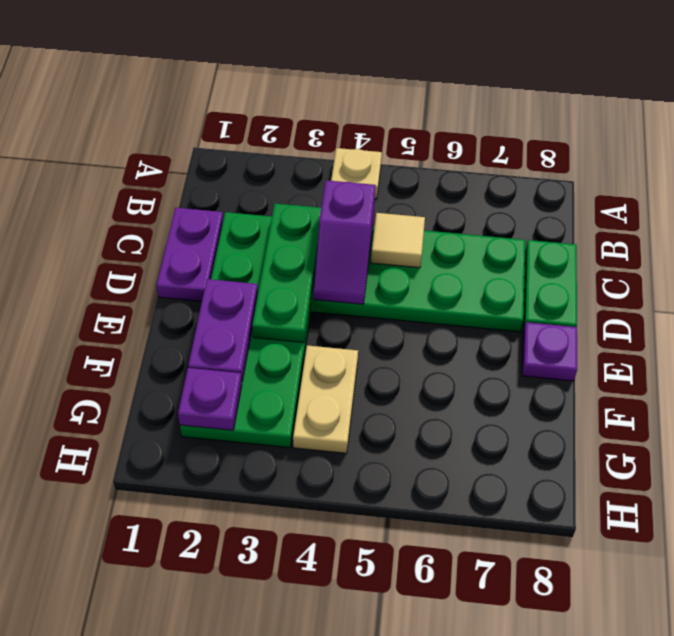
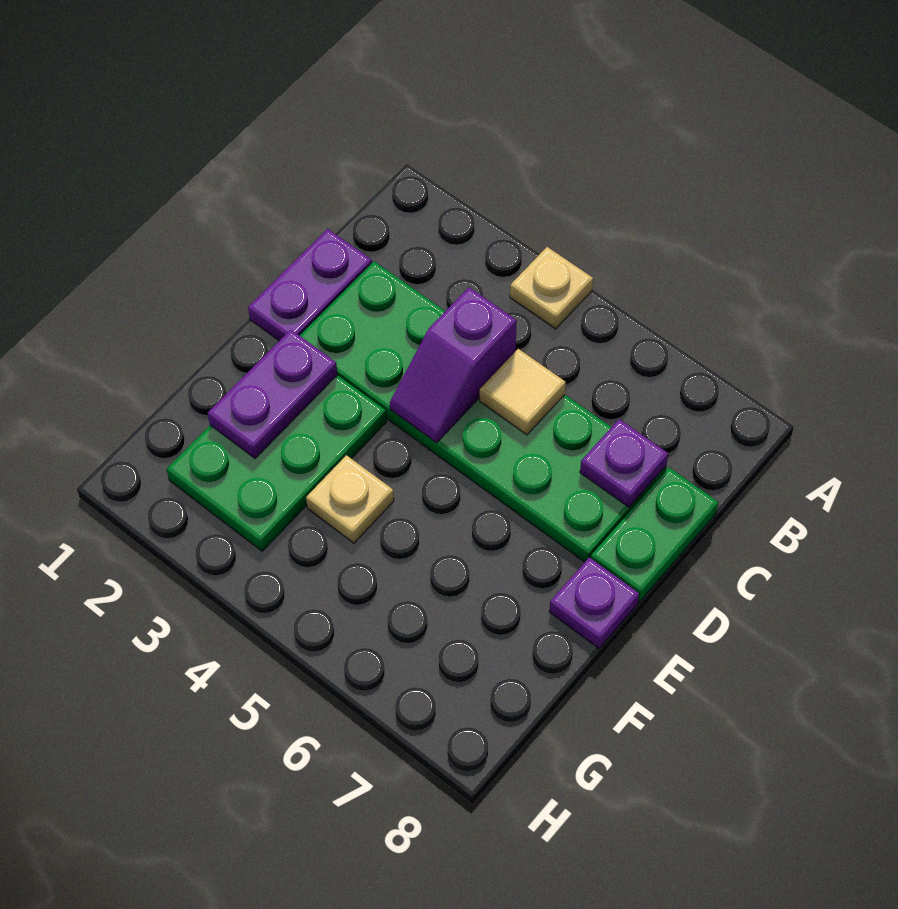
green plate C3:E3 level 2 -> none
tan plate F4:G4 level 1 -> tan plate F4 level 1
purple plate G2 level 2 -> purple plate C7 level 2

